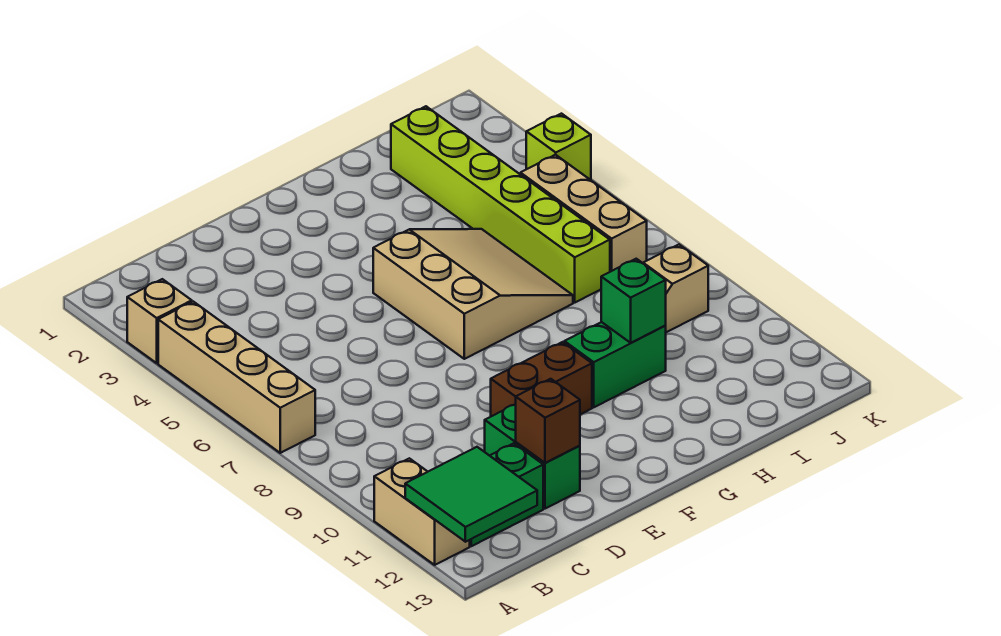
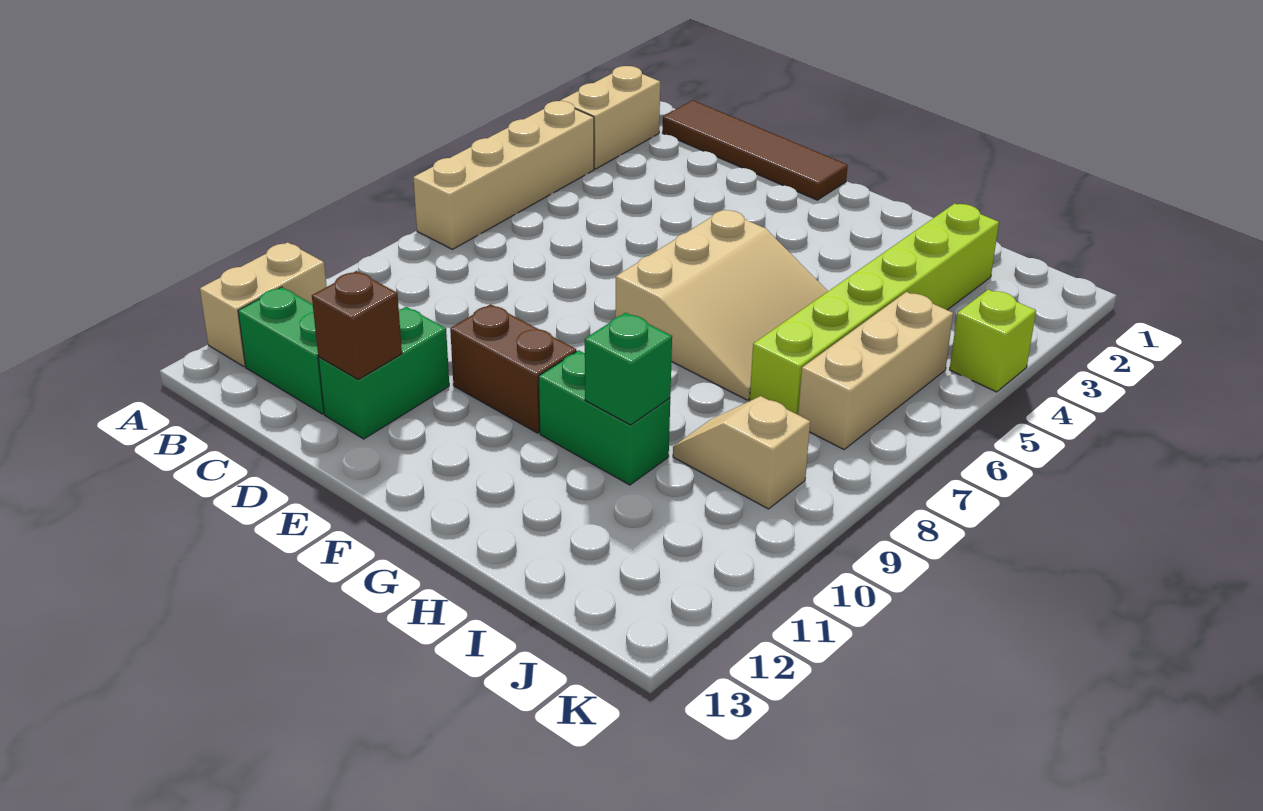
tan brick A3 level 1 -> tan brick A2:A3 level 1
green tile A12:B13 level 2 -> none
none -> brown tile B1:E1 level 1

